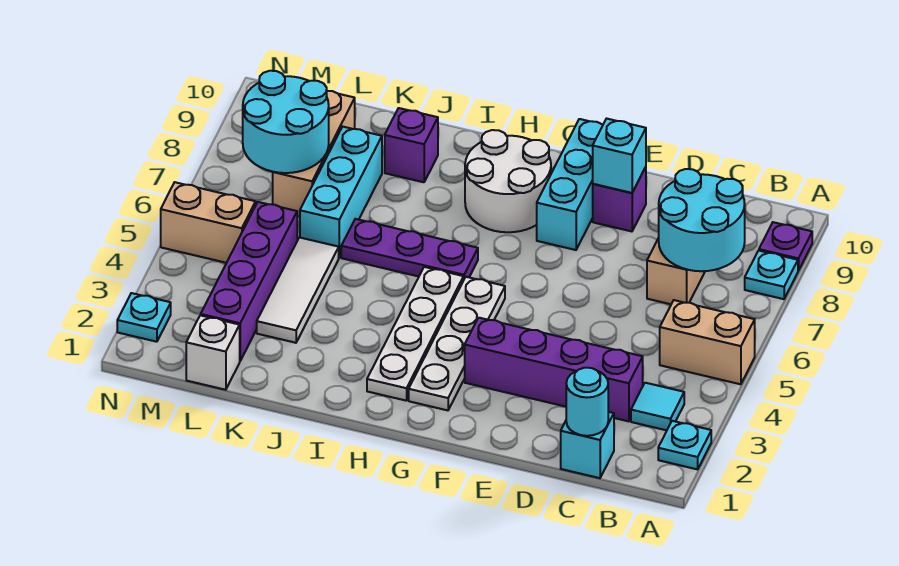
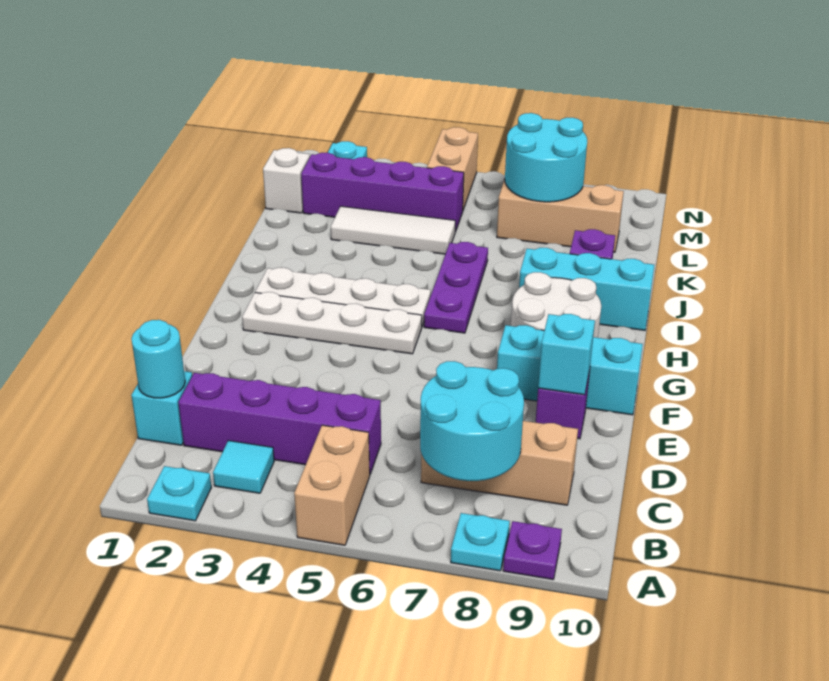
purple brick C3:F3 level 1 -> purple brick C2:C5 level 1
cyan brick K6:K8 level 1 -> cyan brick I8:I10 level 1

